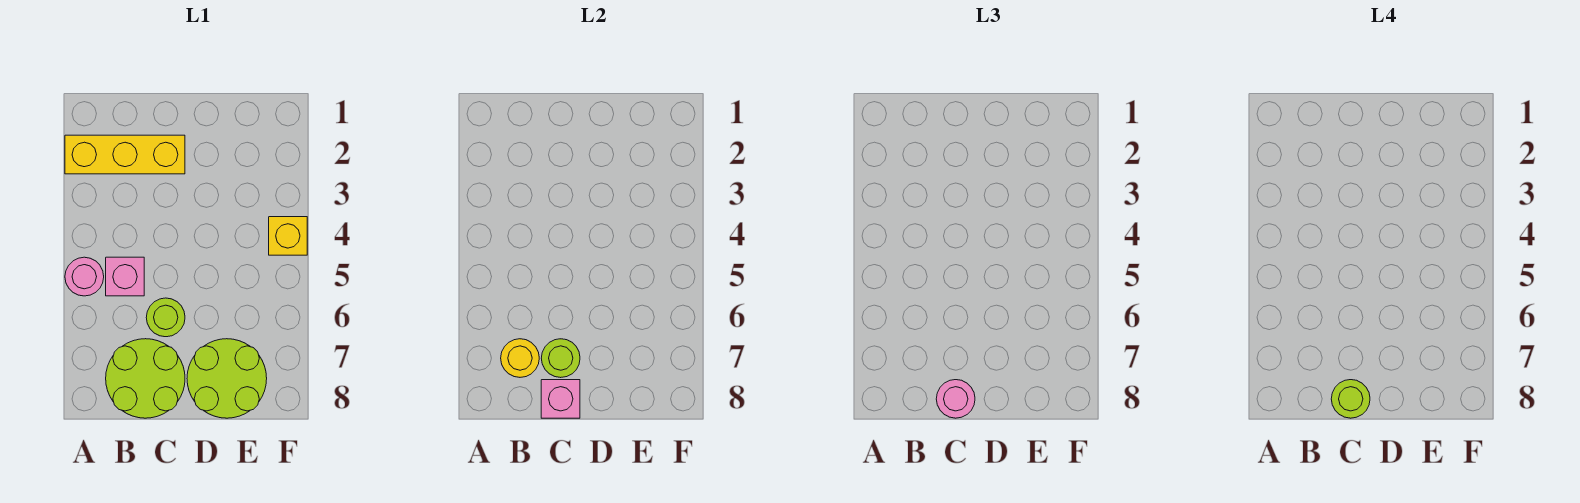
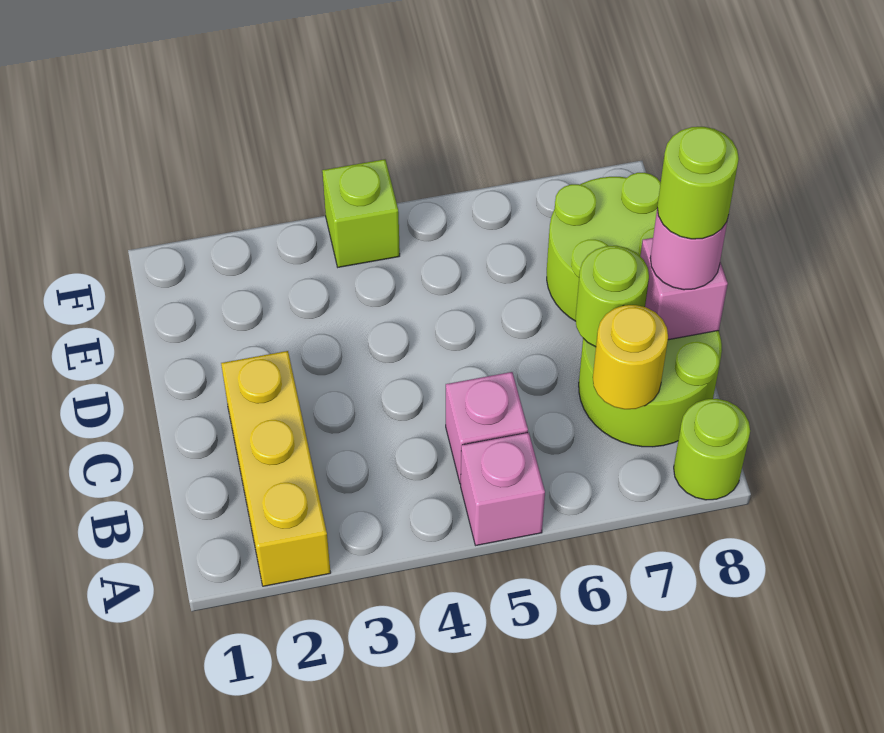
pink round brick A5 level 1 -> pink brick A5 level 1
lime round brick C6 level 1 -> lime round brick A8 level 1
yellow brick F4 level 1 -> lime brick F4 level 1

